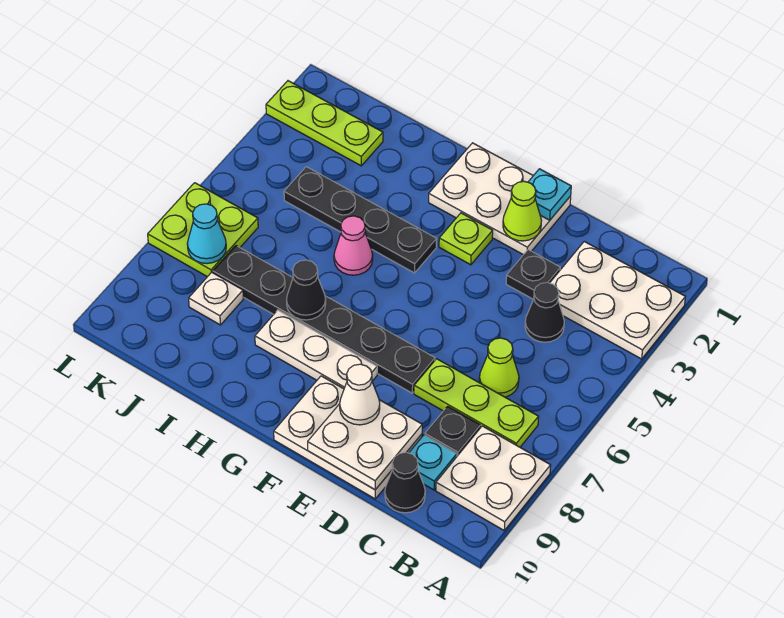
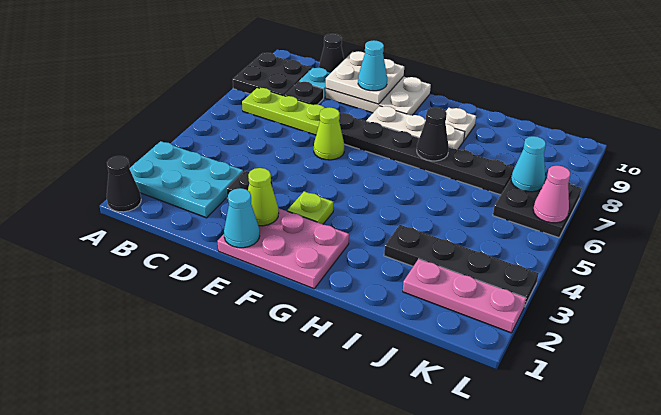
white plate A2:C3 level 1 -> cyan plate A2:C3 level 1
white plate A8:B9 level 1 -> black plate A8:B9 level 1
black cone C4 level 1 -> black cone A1 level 1
lime cone C6 level 1 -> lime cone E6 level 1
white plate E1:G2 level 1 -> pink plate E1:G2 level 1
cyan plate E1 level 2 -> cyan cone E1 level 2
white cone E9 level 3 -> cyan cone E9 level 3
black plate G4:J4 level 1 -> black plate I3:L3 level 1
pink cone H5 level 1 -> pink cone L6 level 2
lime plate J2:L2 level 1 -> pink plate J2:L2 level 1
white plate J8 level 1 -> white plate H9 level 1
lime plate K6:L7 level 1 -> black plate K6:L7 level 1

